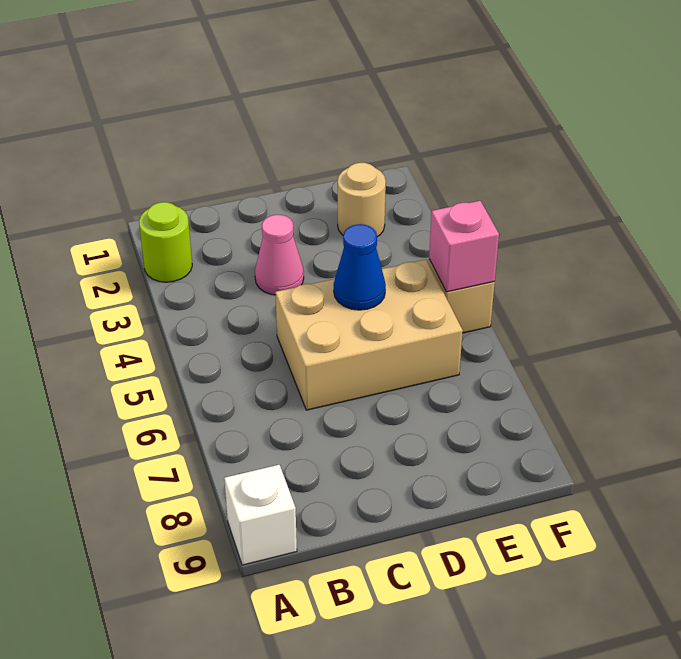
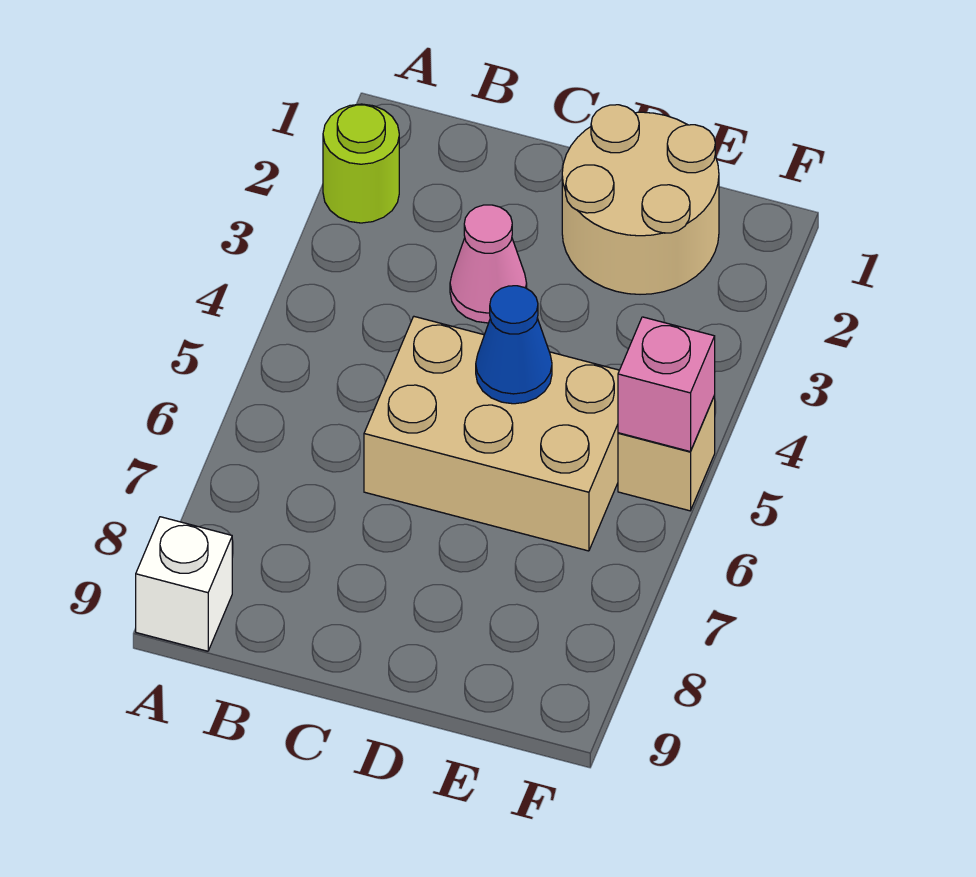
tan round brick E2 level 1 -> tan round brick D1:E2 level 1

